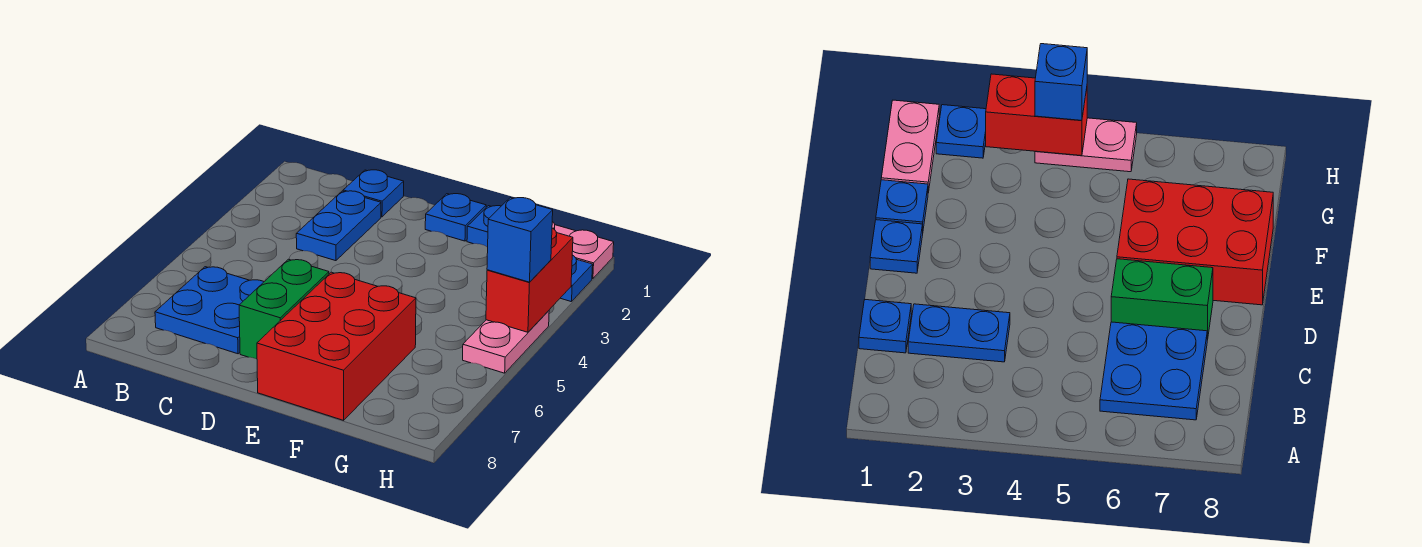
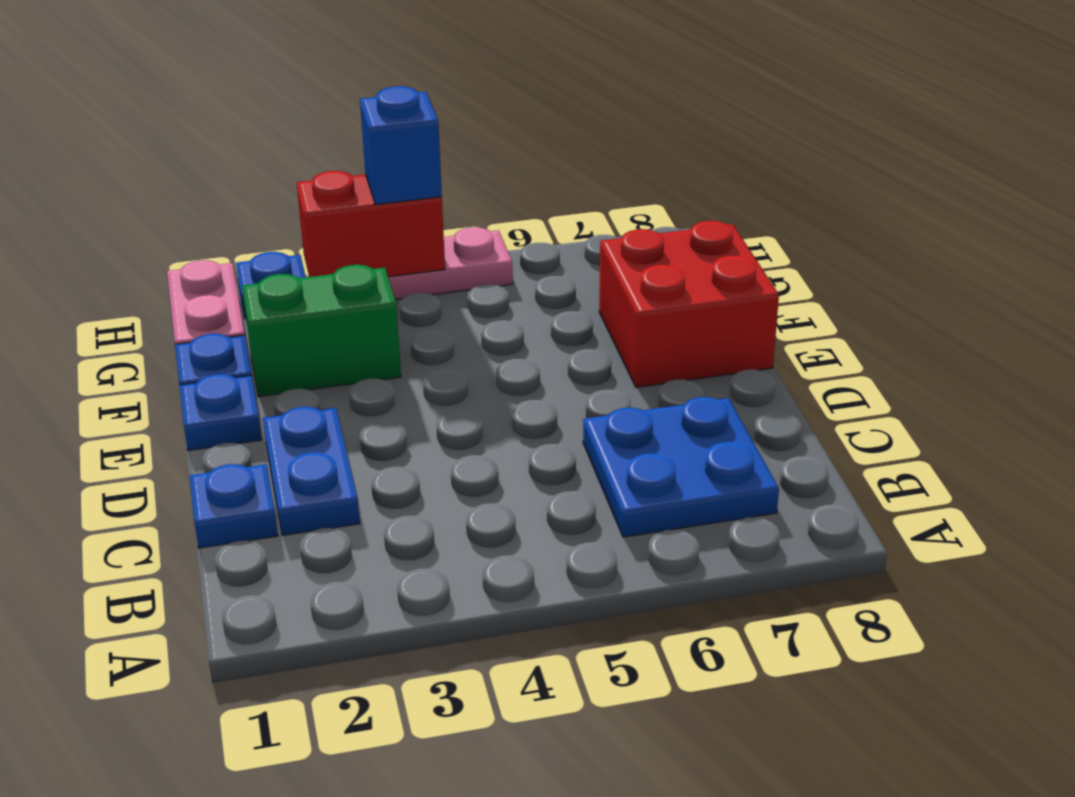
blue plate C2:C3 level 1 -> blue plate C2:D2 level 1
green brick D6:D7 level 1 -> green brick F2:F3 level 1
red brick E6:F8 level 1 -> red brick E7:F8 level 1

